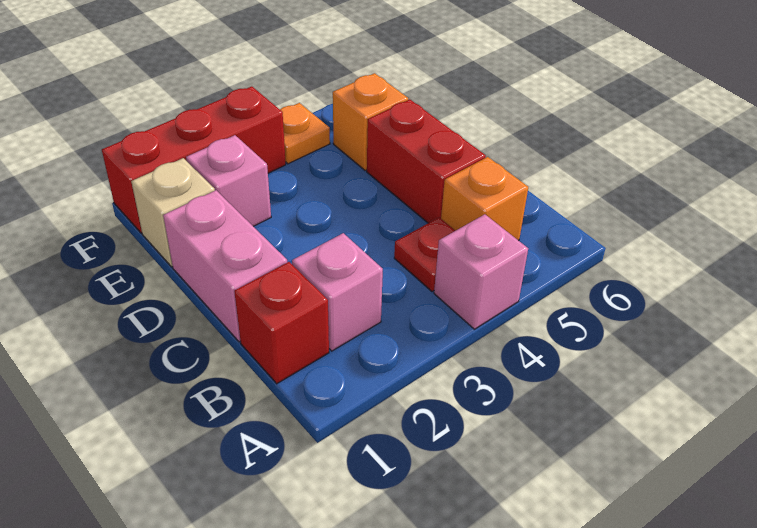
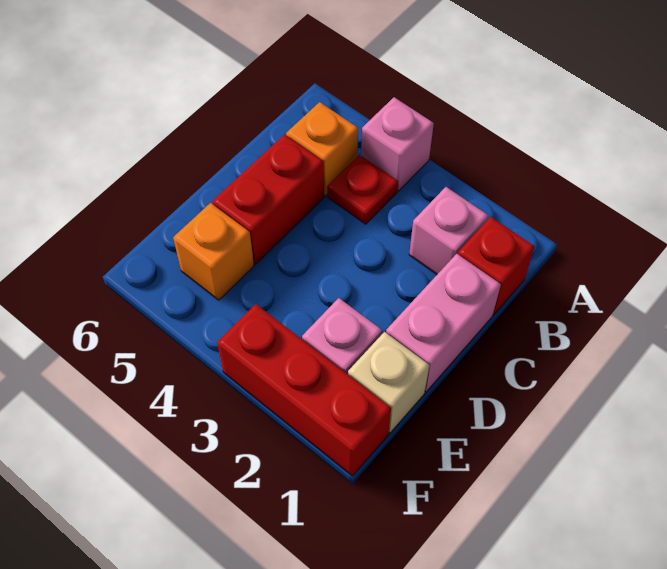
orange plate F4 level 1 -> none

